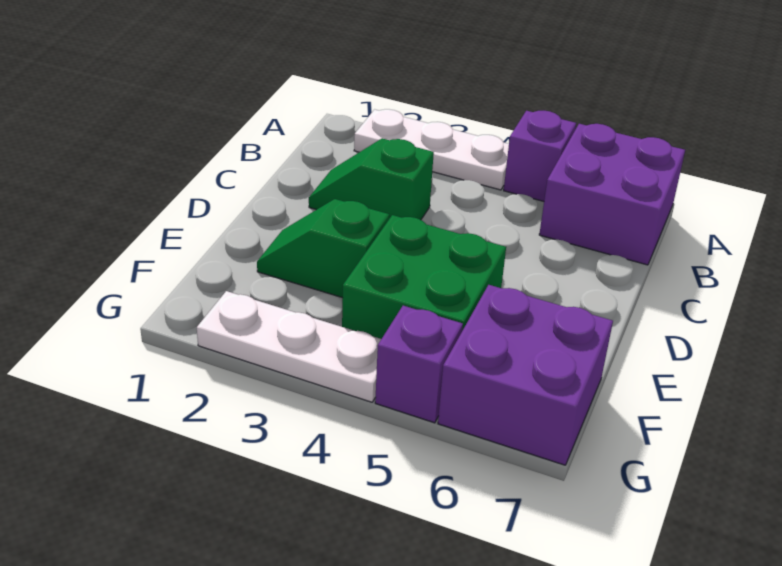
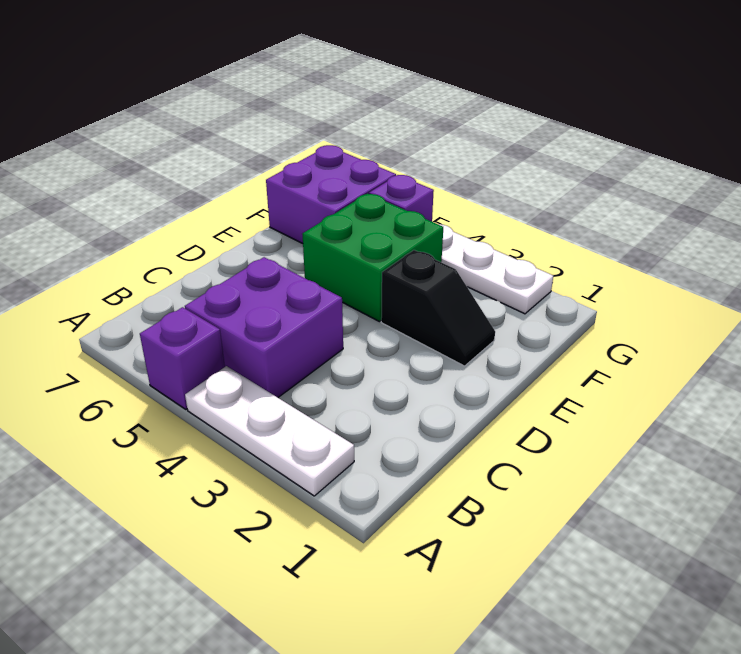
purple brick A6:B7 level 1 -> purple brick B4:C5 level 1
green slope C2:C3 level 1 top 3 -> none
green slope E2:E3 level 1 top 3 -> black slope E2:E3 level 1 top 3

